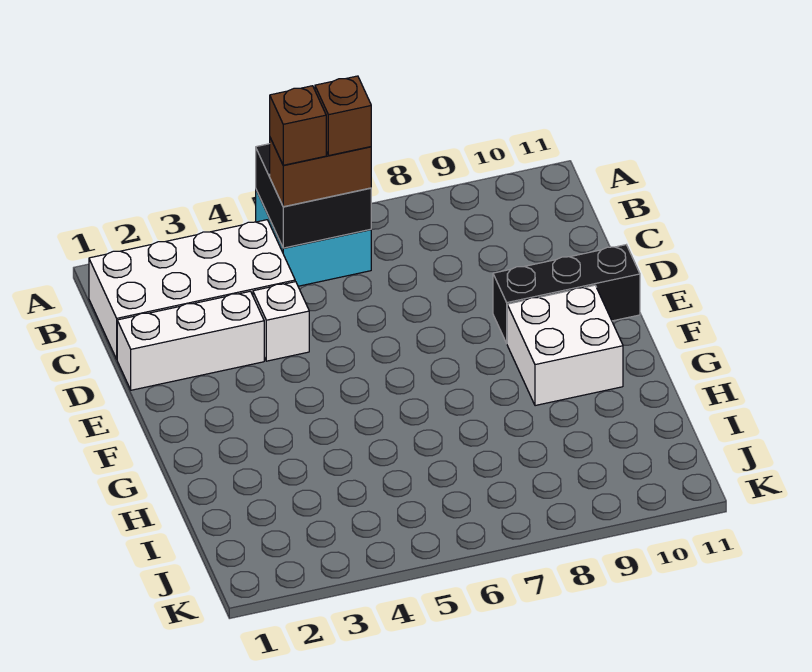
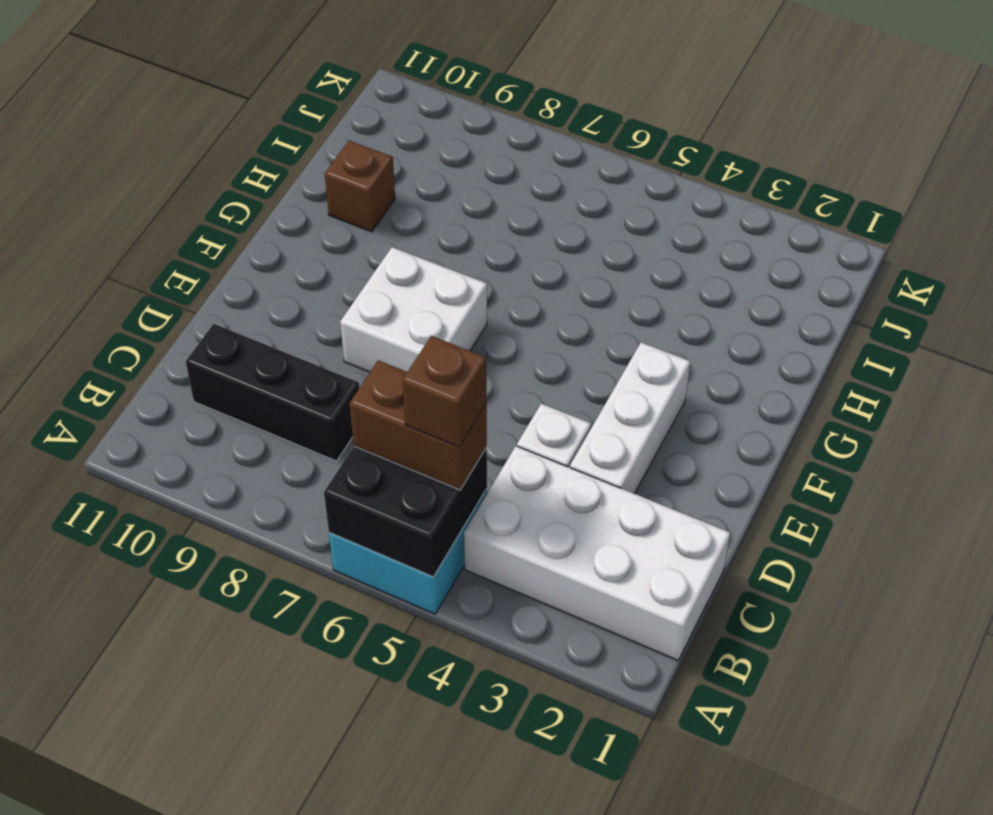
brown brick B6 level 4 -> brown brick H10 level 1
white brick D1:D3 level 1 -> white brick D3:F3 level 1
black brick E9:E11 level 1 -> black brick C8:C10 level 1
white brick F9:G10 level 1 -> white brick E7:F8 level 1

